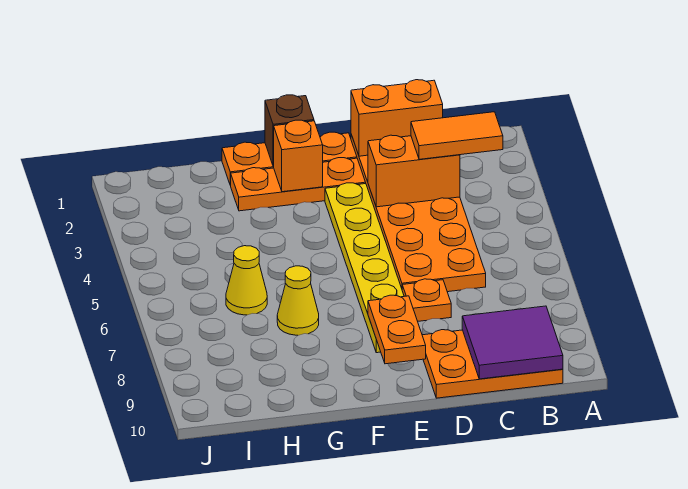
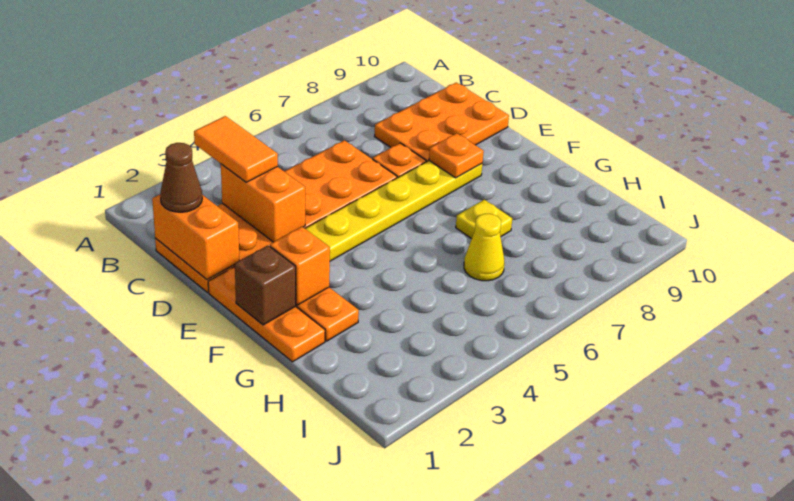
orange plate B9:D10 level 1 -> orange plate C8:D10 level 1
purple tile B9:C10 level 2 -> none
none -> brown cone C1 level 3
orange plate E8:E9 level 2 -> orange plate E8 level 2
yellow cone G7 level 1 -> yellow plate G7 level 1

